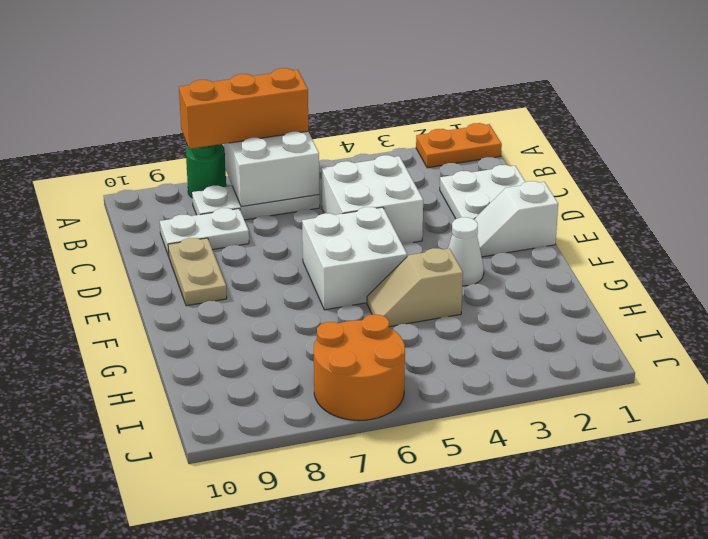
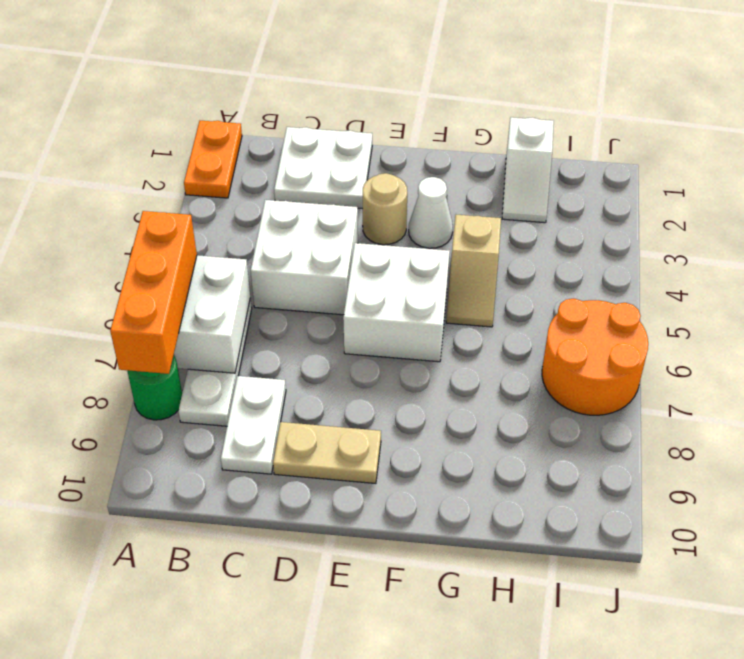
white slope E1:E2 level 1 top 1 -> white slope H1:H2 level 1 top 1
none -> tan round brick E3 level 1

